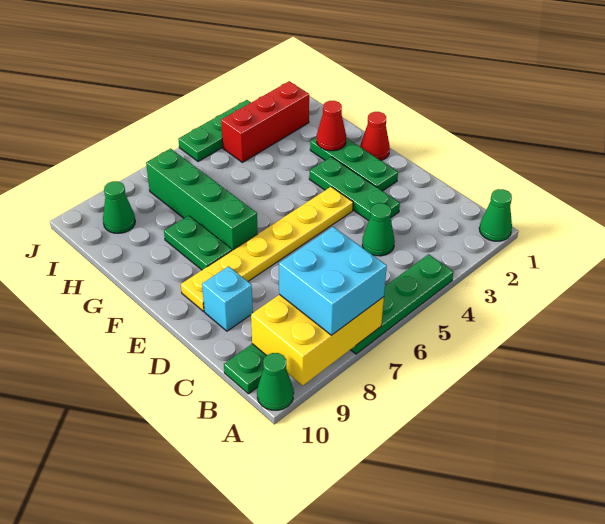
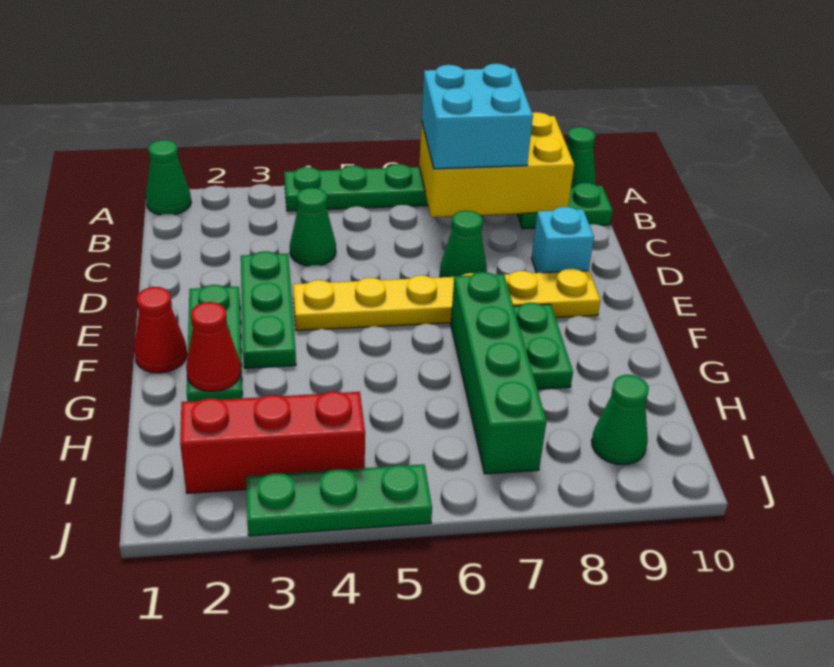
none -> green cone D7 level 1

